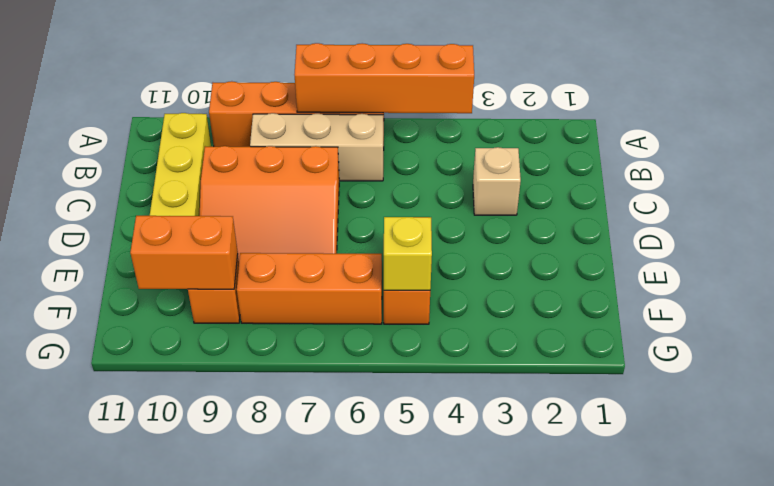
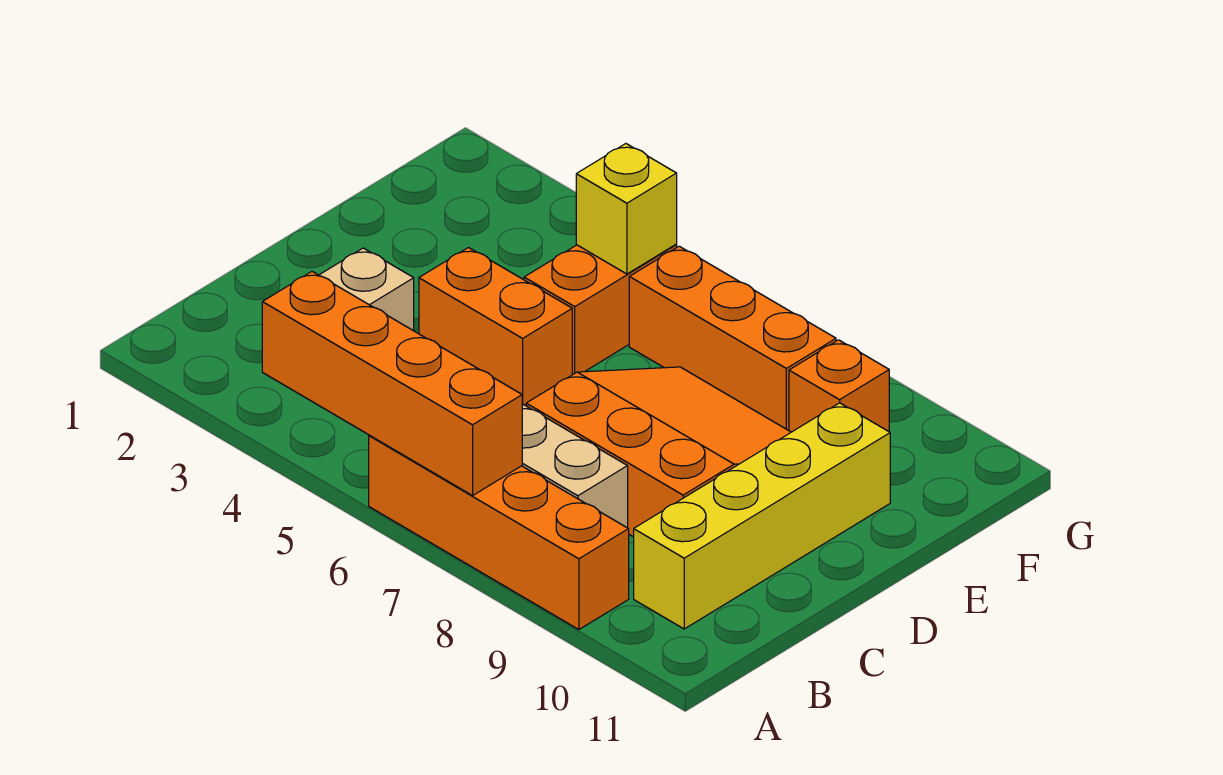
orange brick F9:F10 level 2 -> orange brick D4:D5 level 1

